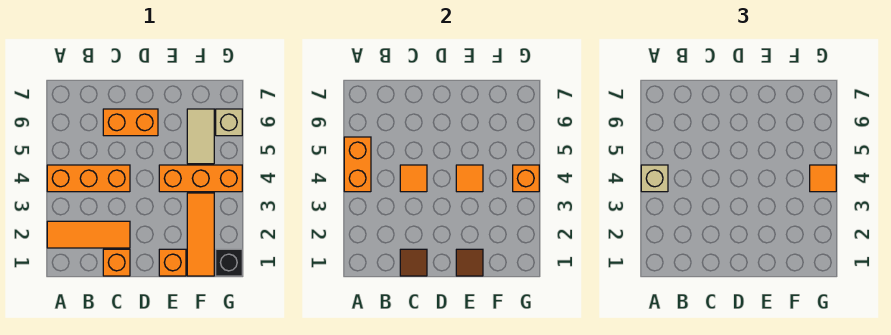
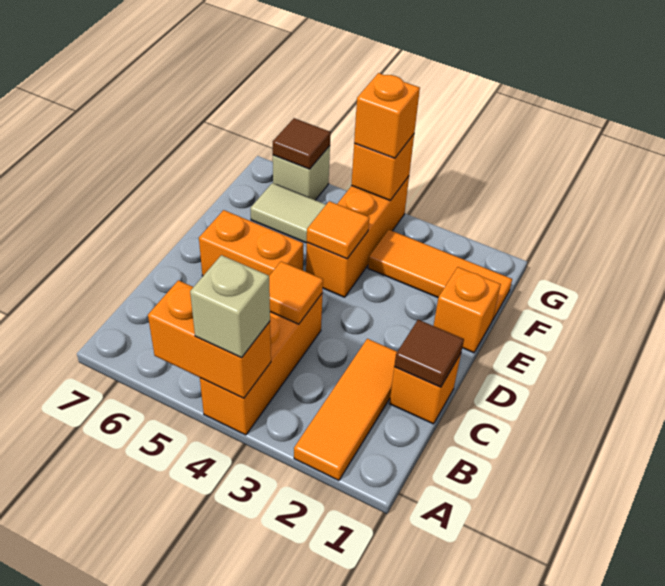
orange brick C6:D6 level 1 -> orange brick D5:D6 level 1
brown tile E1 level 2 -> brown tile G6 level 2
black brick G1 level 1 -> none
orange tile G4 level 3 -> orange brick G4 level 3

